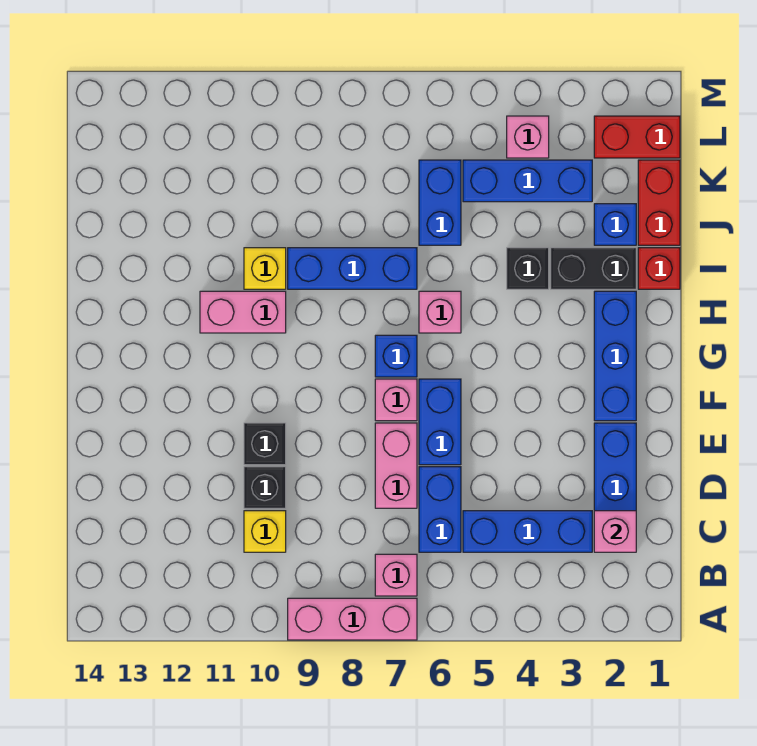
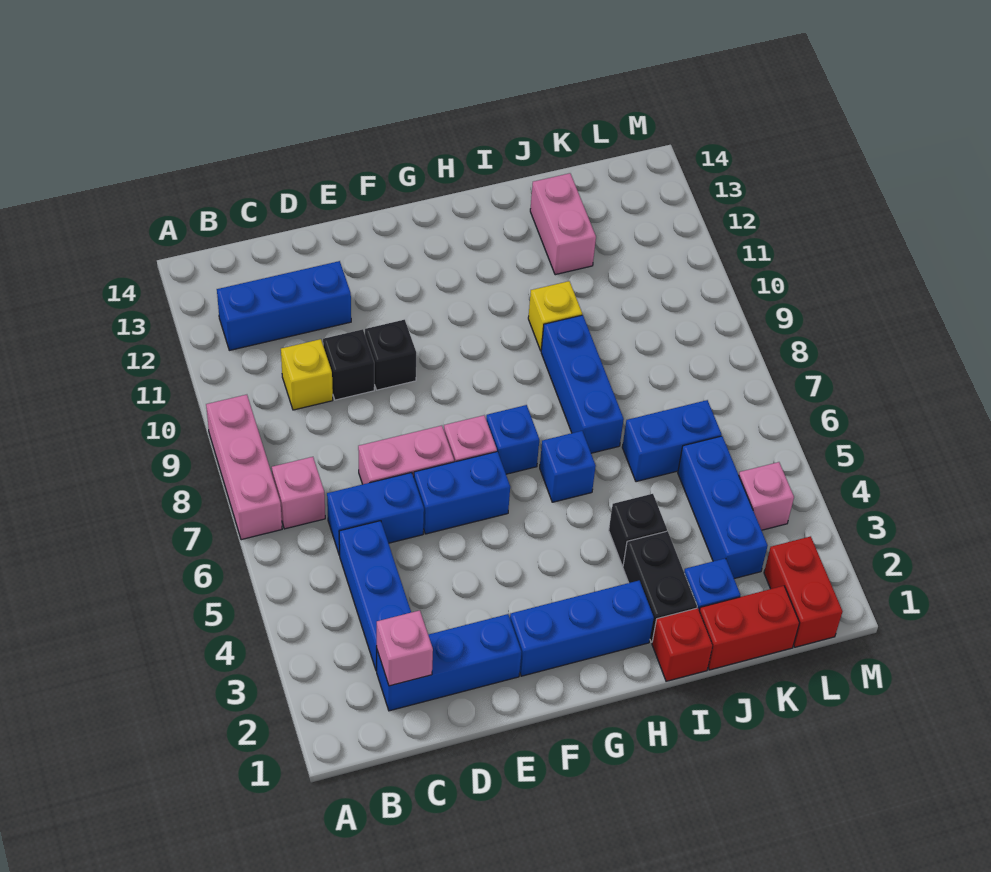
none -> blue brick B12:D12 level 1
pink brick H6 level 1 -> blue brick H6 level 1
pink brick H10:H11 level 1 -> pink brick J12:J13 level 1

